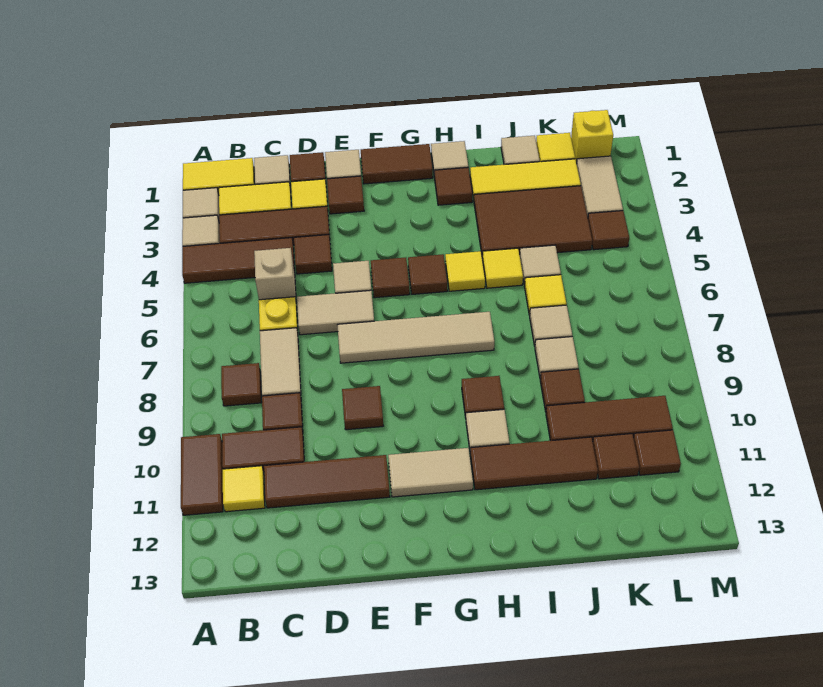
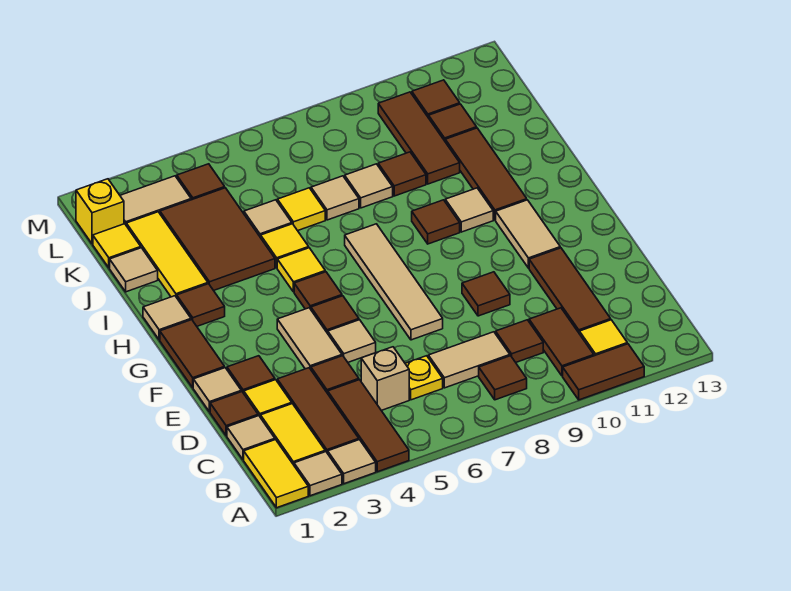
tan tile D6:E6 level 1 -> tan tile E4:F4 level 1

